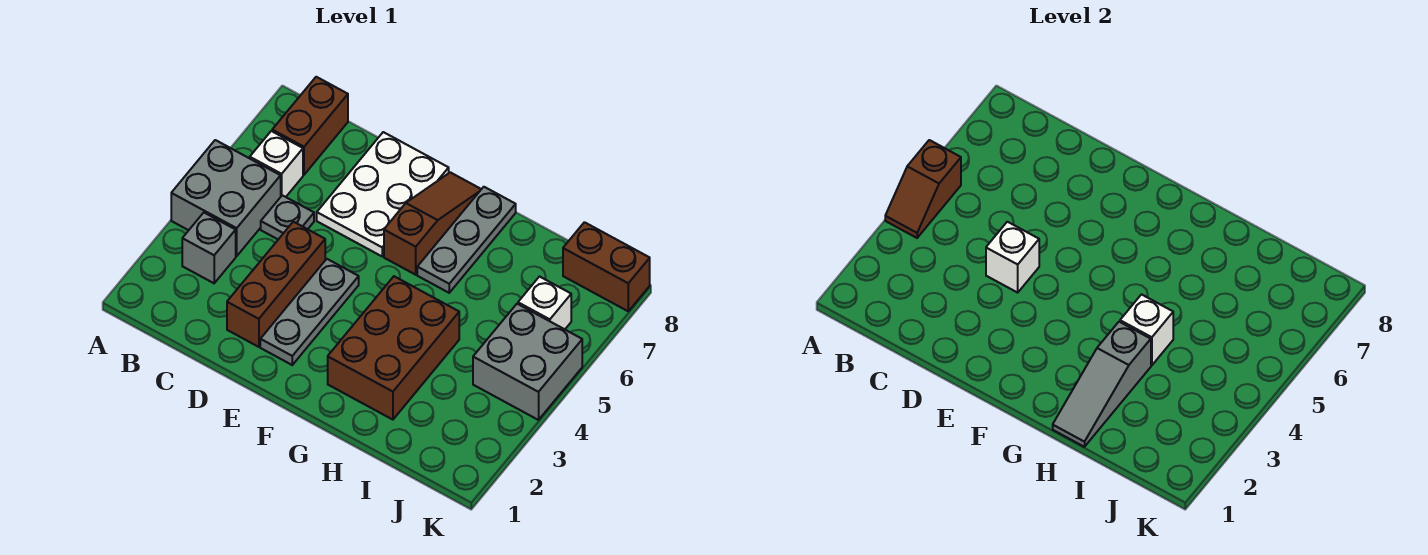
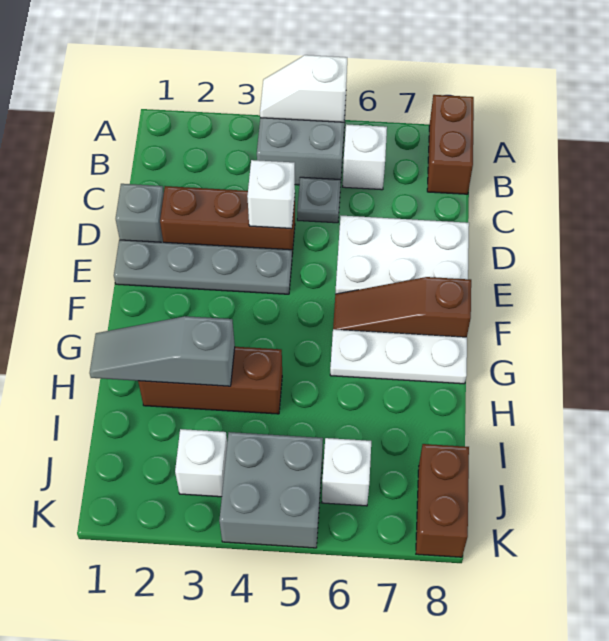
brown slope A4:A5 level 2 top 5 -> white slope A4:A5 level 2 top 5
grey brick B3 level 1 -> grey brick D1 level 1
brown brick B7:B8 level 1 -> brown brick A8:B8 level 1
grey plate E2:E4 level 1 -> grey plate E1:E4 level 1
brown slope F6:F8 level 1 top 6 -> brown slope F6:F8 level 1 top 8
brown brick G2:H4 level 1 -> brown brick H2:H4 level 1
grey plate G6:G8 level 1 -> white plate G6:G8 level 1
white brick H4 level 2 -> white brick J3 level 1

